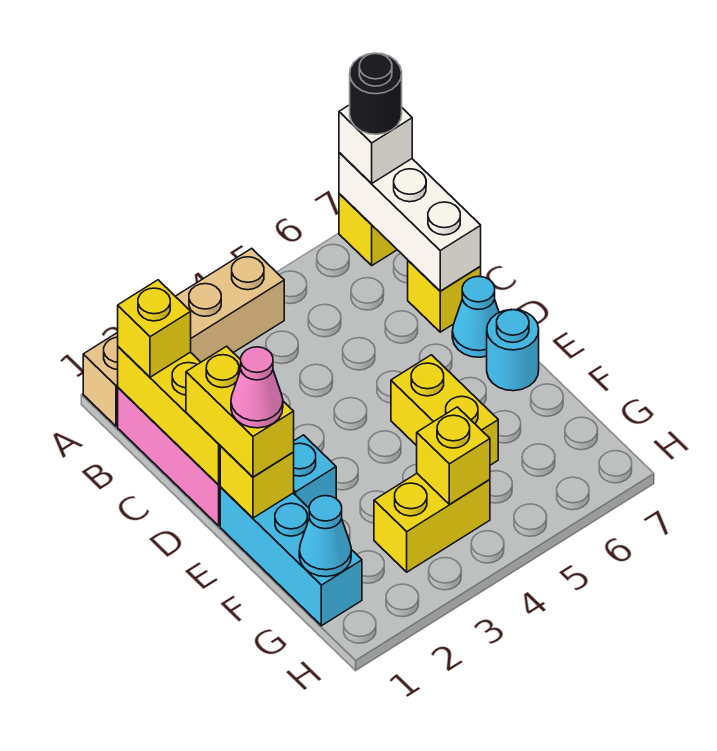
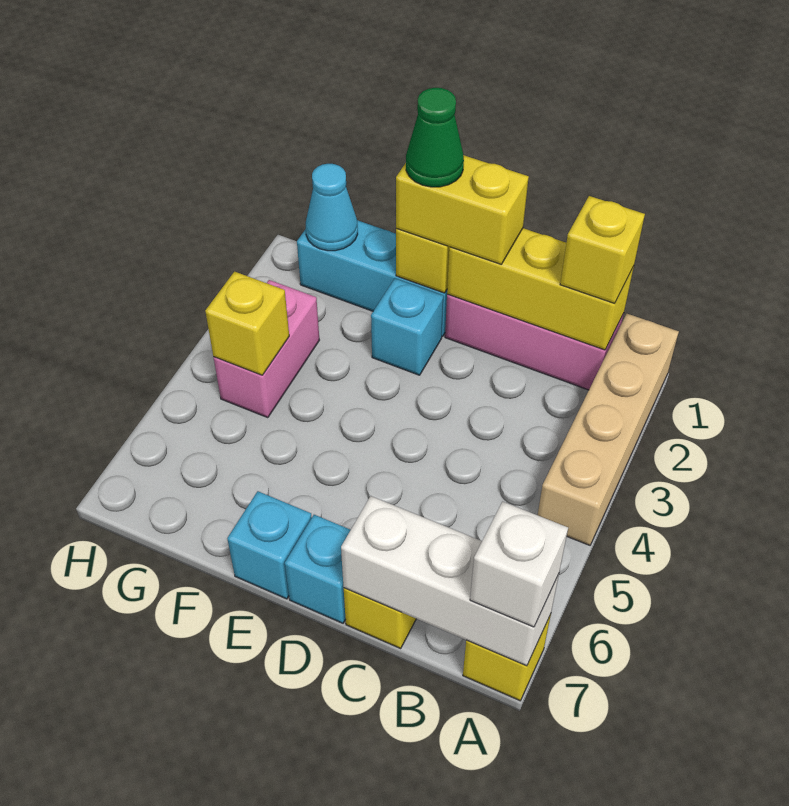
black round brick A7 level 4 -> none
cyan cone D7 level 1 -> cyan brick D7 level 1
pink cone E1 level 4 -> green cone E1 level 4
yellow brick E5:F5 level 1 -> none
cyan round brick E7 level 1 -> cyan brick E7 level 1
yellow brick G3:G4 level 1 -> pink brick G3:G4 level 1

